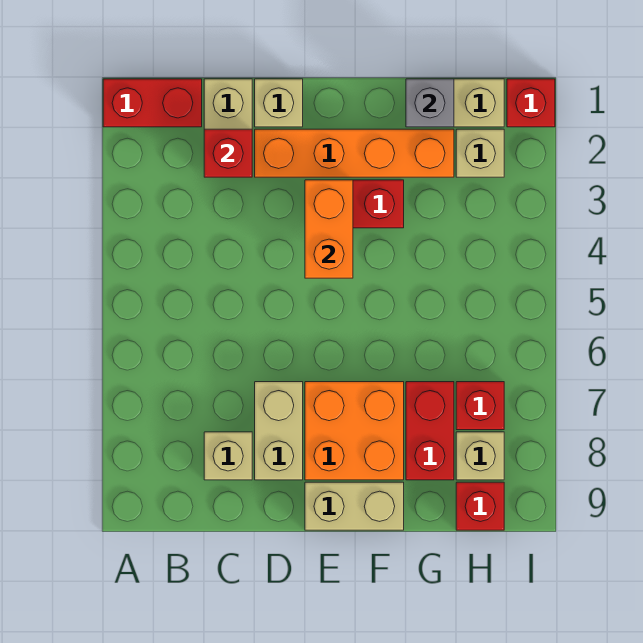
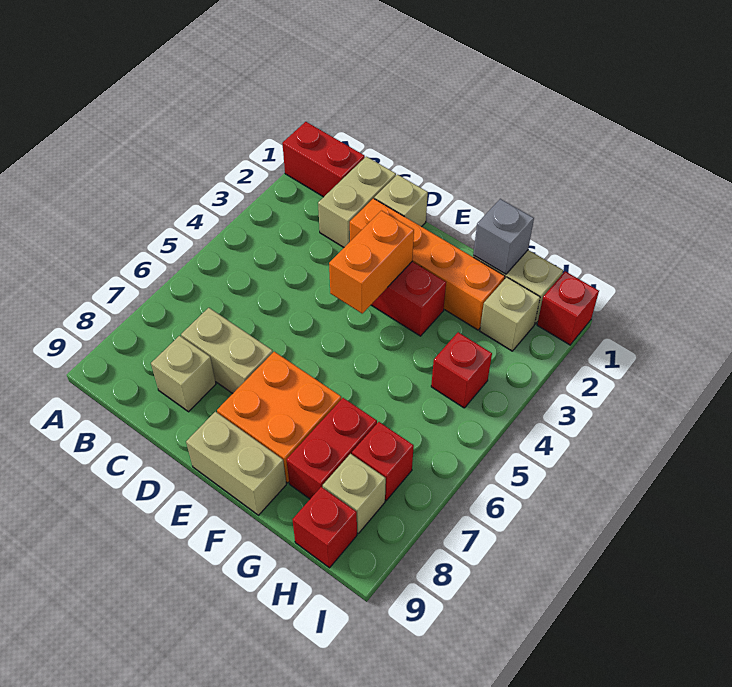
red brick C2 level 2 -> red brick H4 level 1
tan brick D7:D8 level 1 -> tan brick C7:D7 level 1

